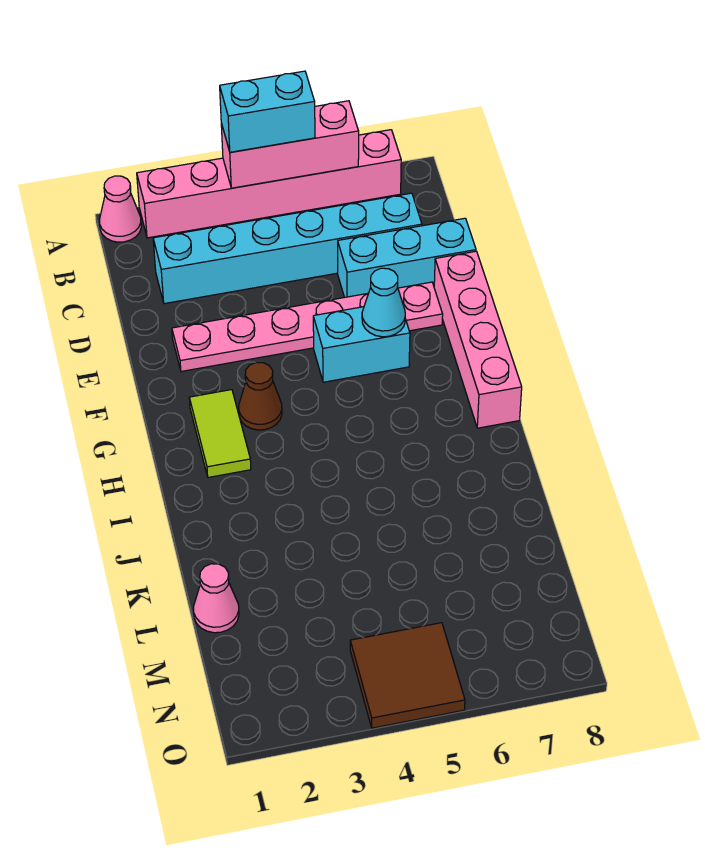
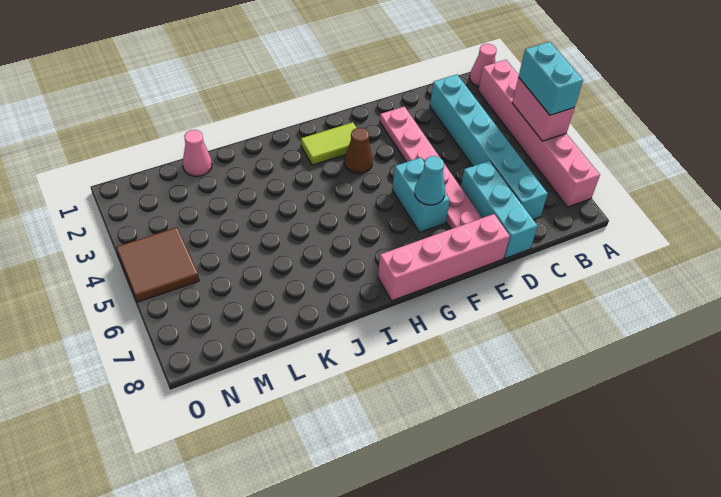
pink brick A4:A6 level 2 -> pink brick A4:A5 level 2

